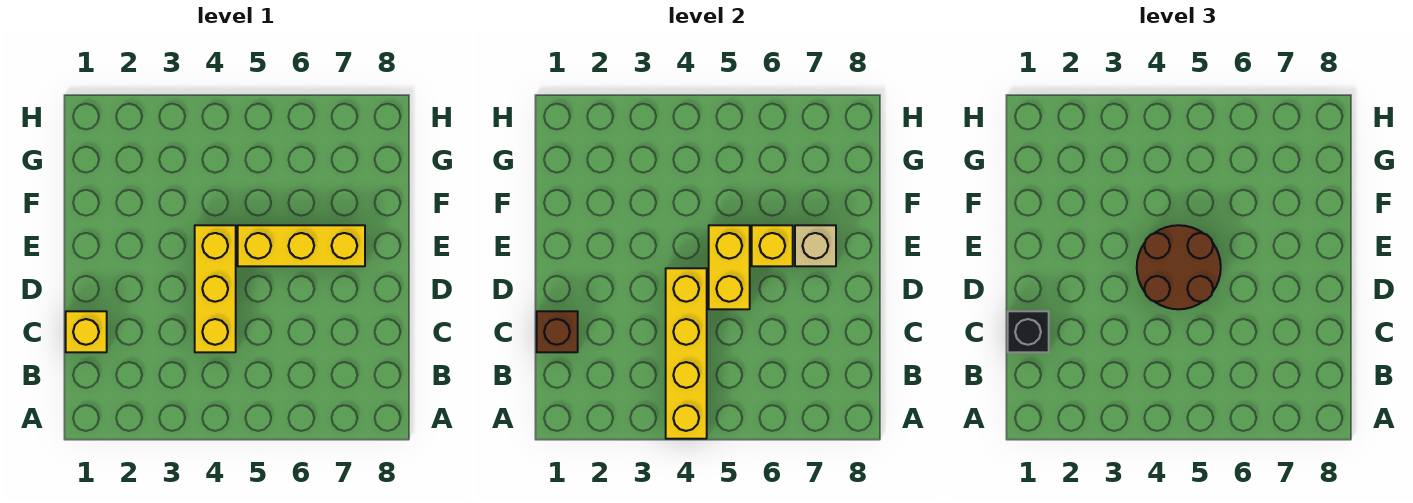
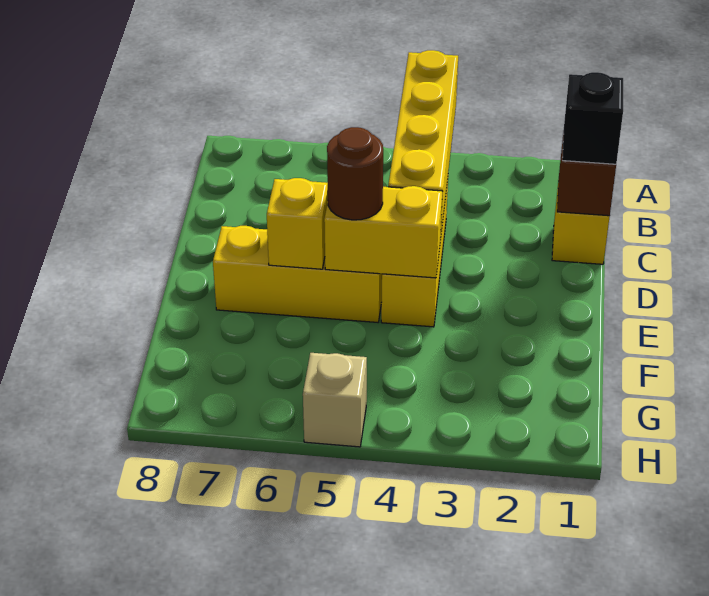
brown round brick D4:E5 level 3 -> brown round brick E5 level 3
yellow brick D5:E5 level 2 -> yellow brick E4:E5 level 2
tan brick E7 level 2 -> tan brick H5 level 1

